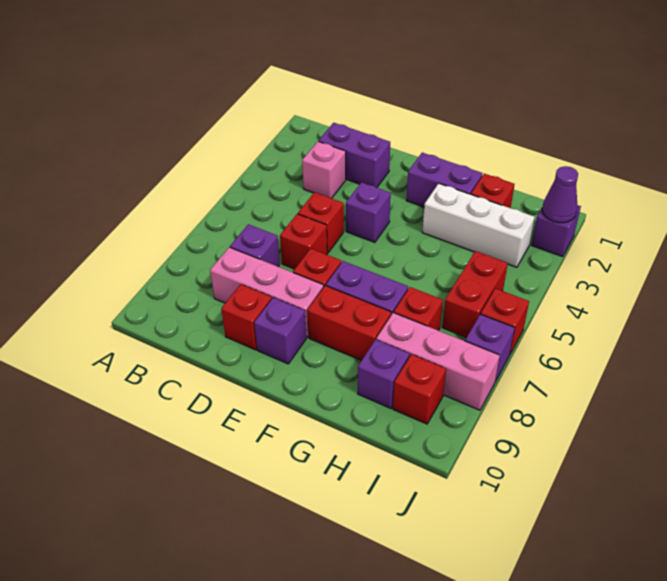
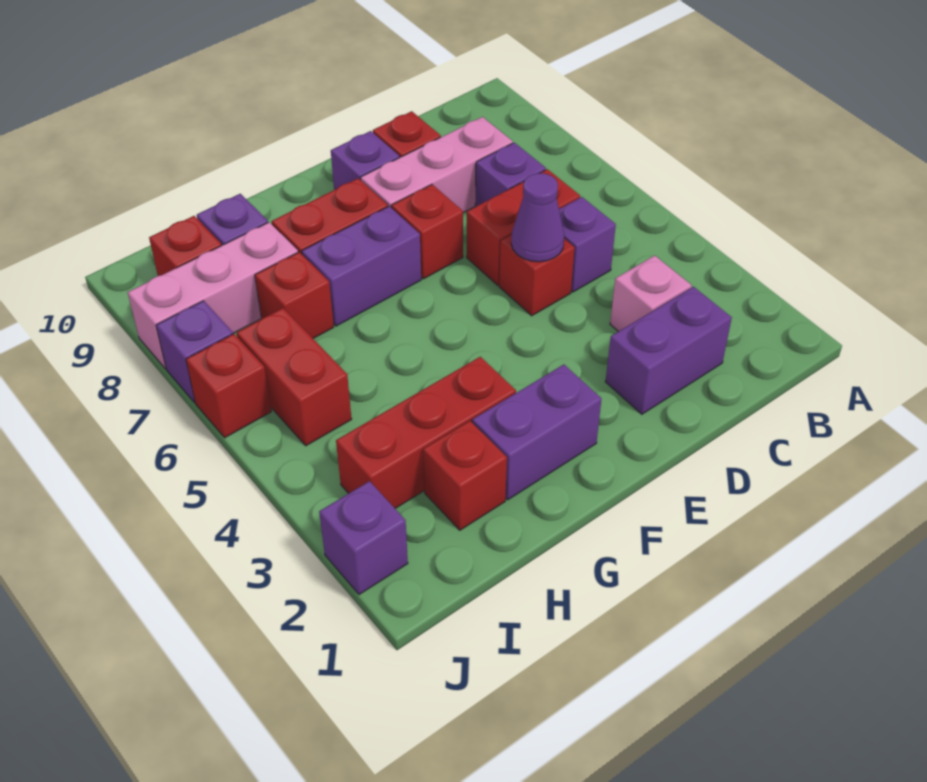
red brick D6 level 1 -> red brick C6:D6 level 1
purple brick E4 level 1 -> purple brick C5 level 1
white brick G3:I3 level 1 -> red brick G3:I3 level 1
purple cone J2 level 2 -> purple cone D5 level 2

